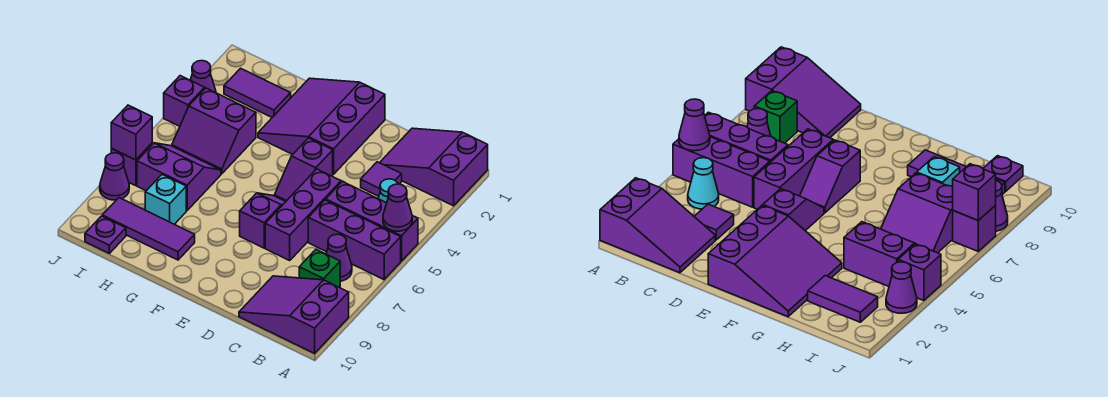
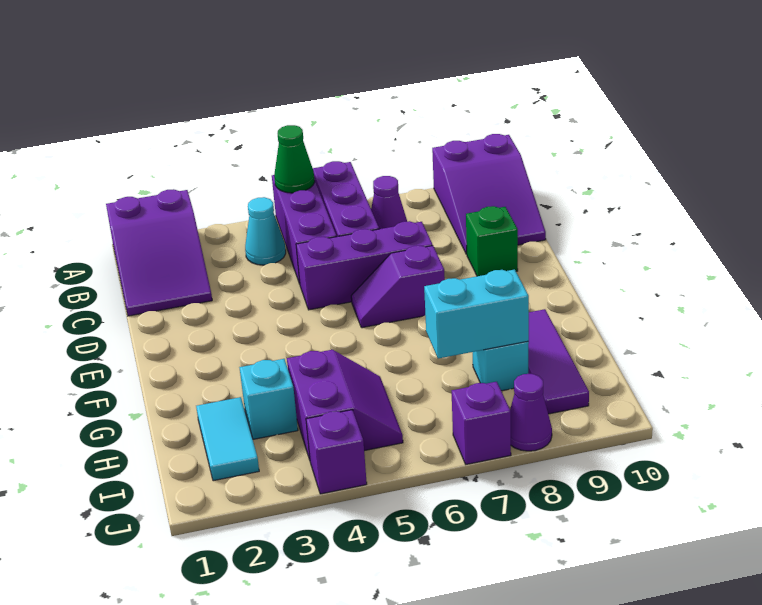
purple cone A5 level 2 -> green cone A5 level 2
green brick B8 level 1 -> green brick D9 level 1
purple tile C3 level 1 -> none
purple slope E1:G3 level 1 top E -> none
purple slope E4:E5 level 1 top 4 -> none
purple tile H2:I2 level 1 -> cyan tile H2:I2 level 1
none -> cyan brick H3 level 1
purple slope H6:I7 level 1 top 7 -> none
none -> cyan brick H7:H8 level 2
purple plate I10 level 1 -> none
purple cone J3 level 1 -> none
purple brick J7 level 2 -> none

